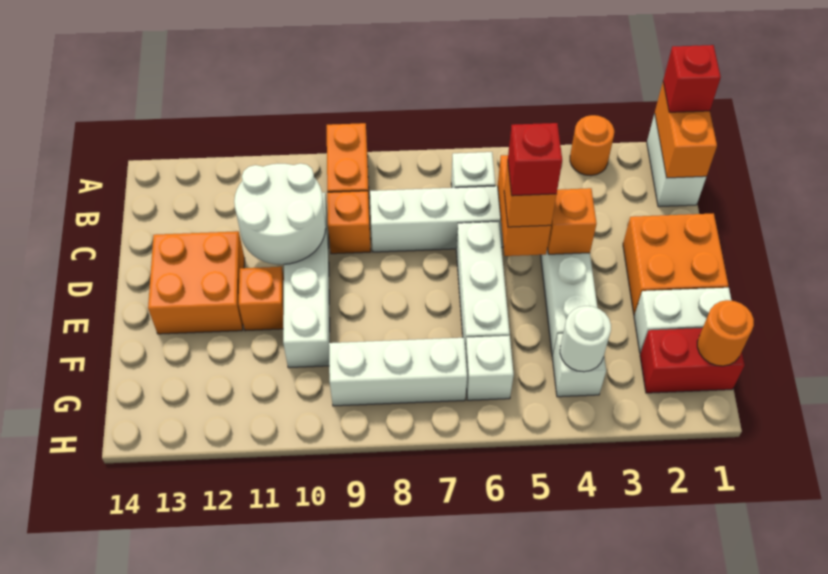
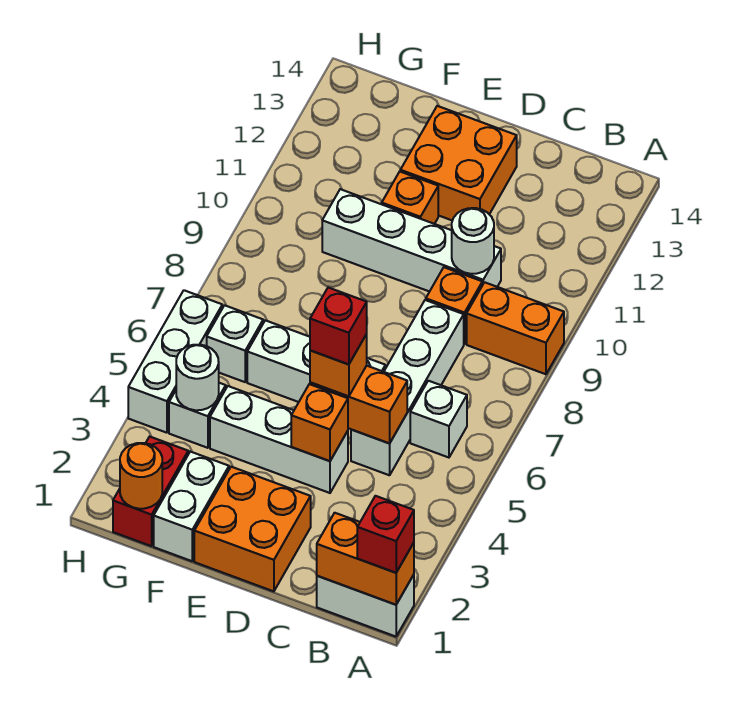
orange round brick A3 level 1 -> none
white round brick C10:D11 level 2 -> white round brick C10 level 2
white brick G7:G9 level 1 -> white brick H4:H6 level 1

